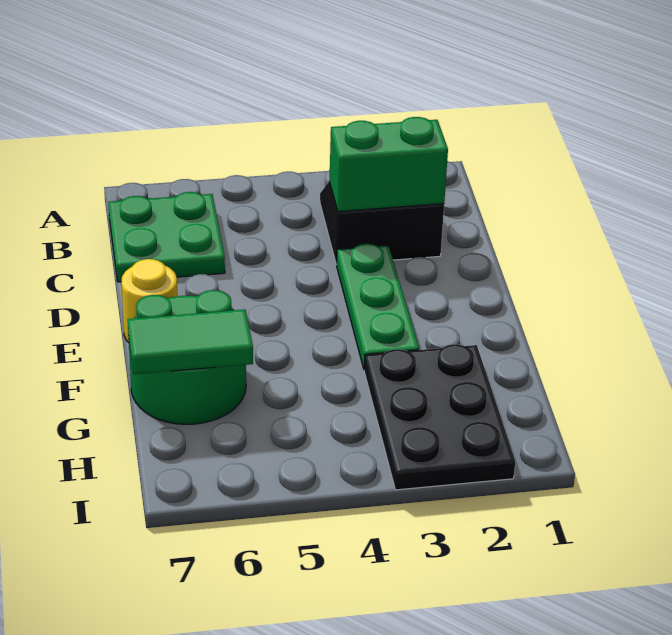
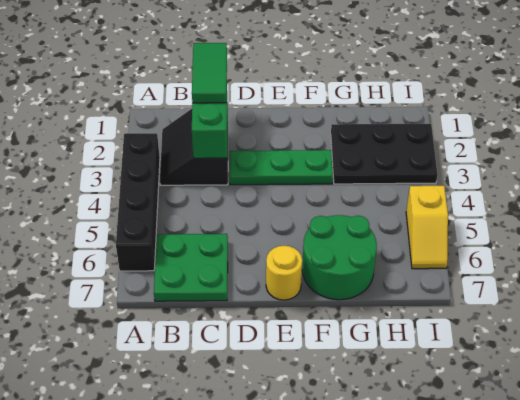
none -> black brick A3:A6 level 1
green tile G6:G7 level 2 -> green tile C1:C2 level 3
none -> yellow slope I5:I6 level 1 top 5

